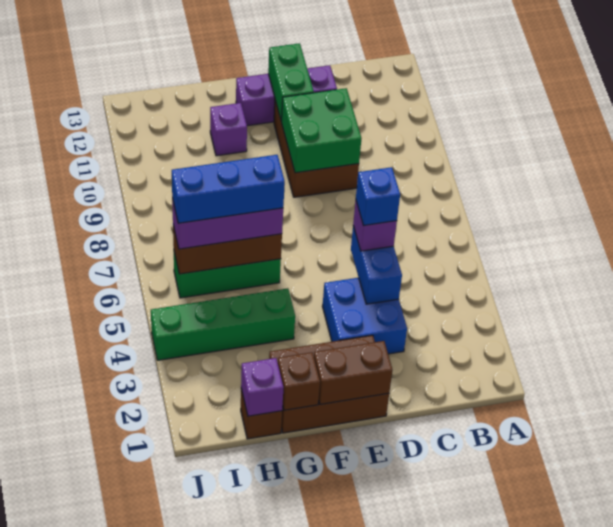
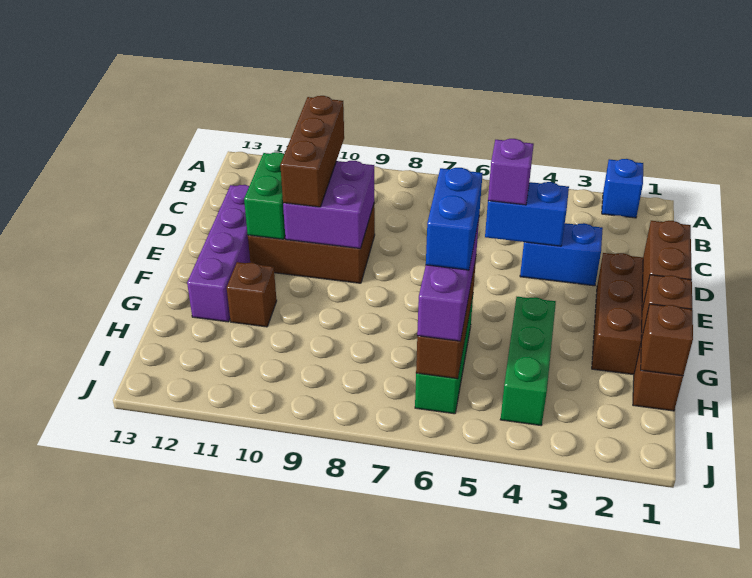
none -> brown brick C10:E10 level 3
blue brick D3:E4 level 1 -> blue brick D3:D4 level 1
blue brick D5 level 4 -> blue brick A2 level 1
green brick D9:E10 level 2 -> purple brick D9:E10 level 2
purple brick D12:F12 level 1 -> purple brick D12:G12 level 1
green brick E11:E12 level 2 -> green brick D11:E11 level 2
green brick G4:J4 level 1 -> green brick G4:I4 level 1
blue brick G6:I6 level 4 -> blue brick G6:H6 level 4
purple brick G11 level 1 -> brown brick G11 level 1
purple brick H1 level 2 -> brown brick H1 level 2

